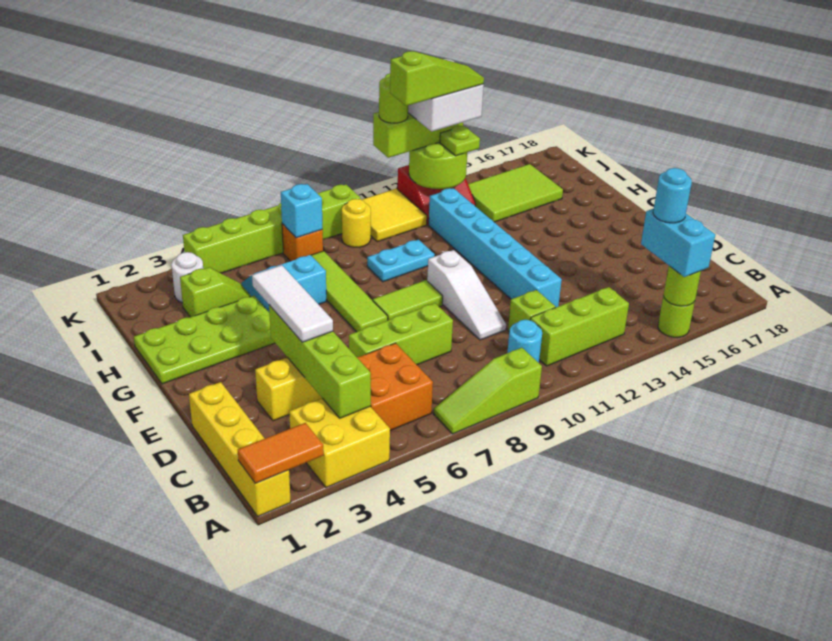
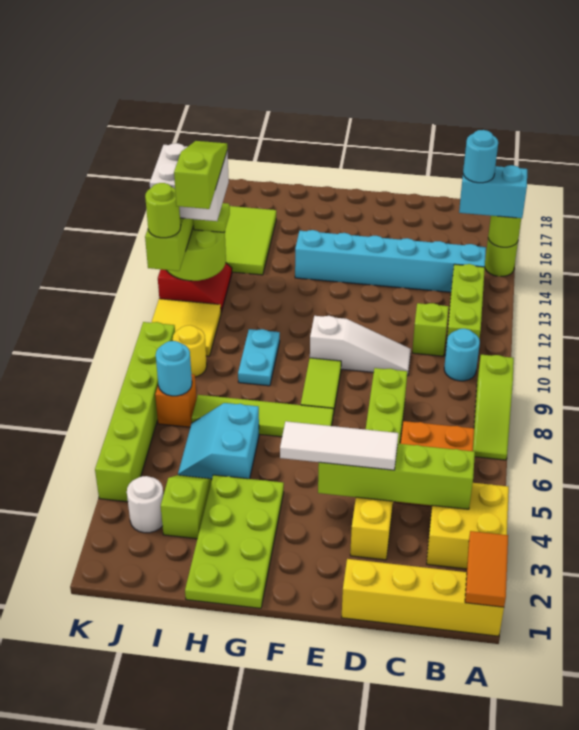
cyan brick D12:I12 level 1 -> cyan brick B14:G14 level 1
cyan brick J7 level 2 -> cyan round brick J7 level 2

